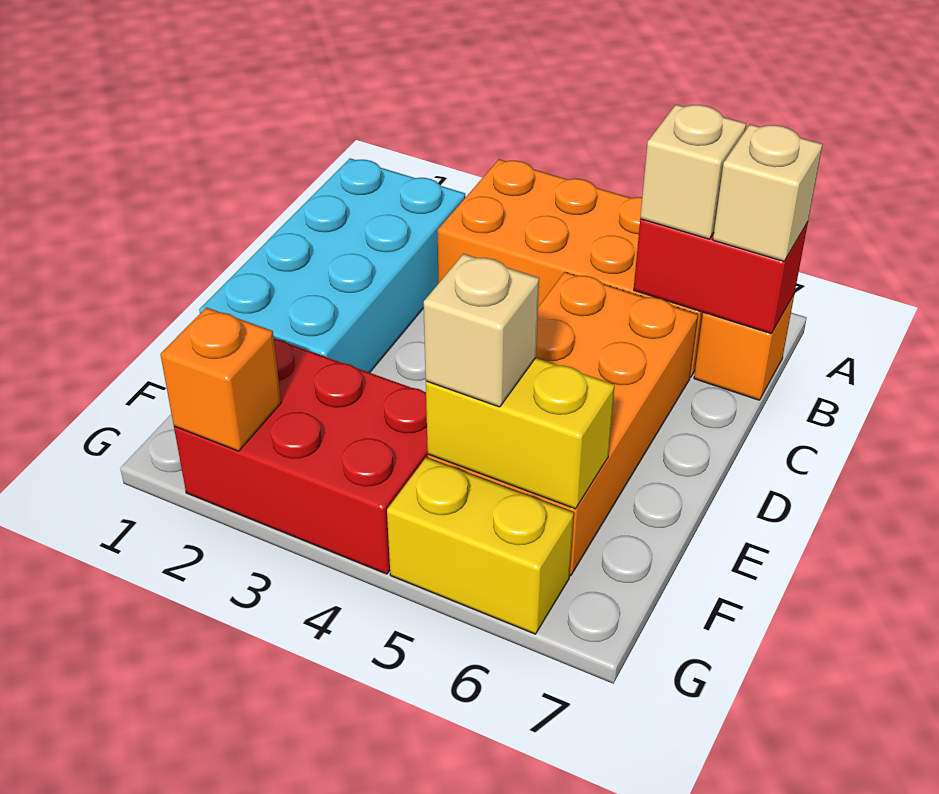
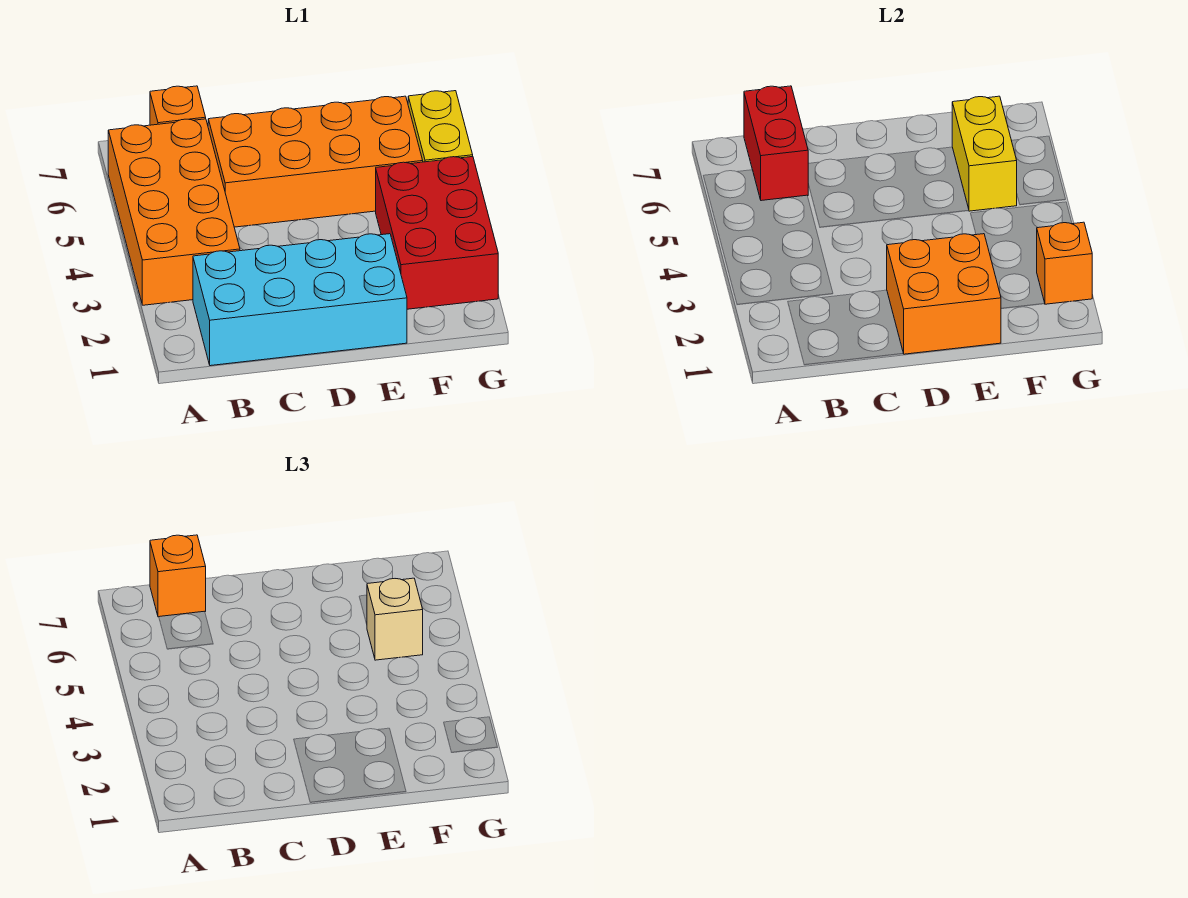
tan brick B6 level 3 -> none
tan brick B7 level 3 -> orange brick B7 level 3
none -> orange brick D1:E2 level 2

